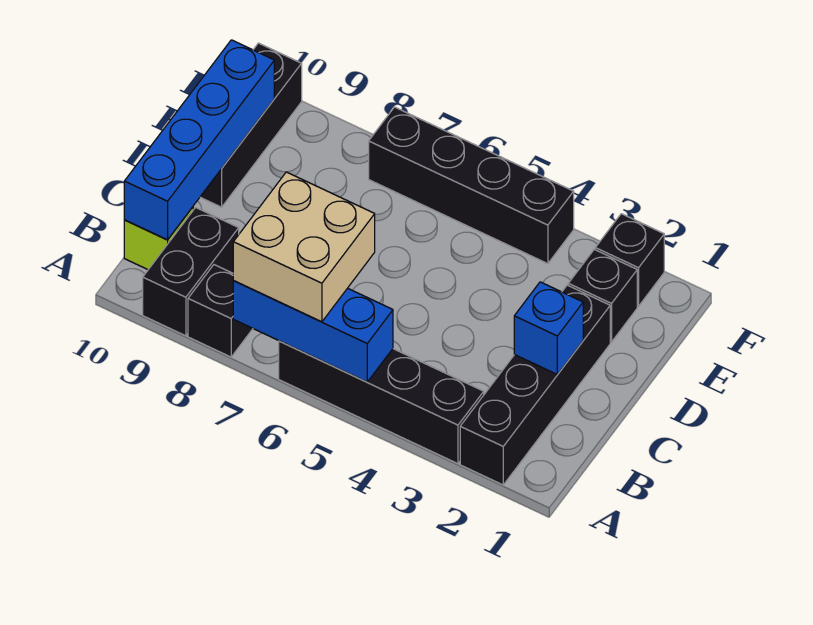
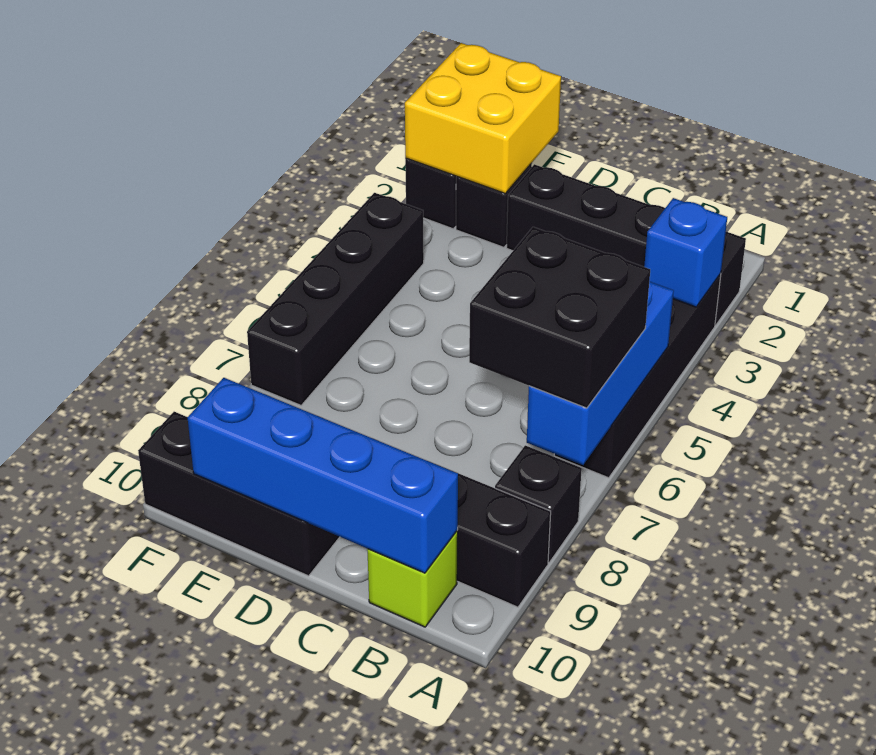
tan brick A6:B7 level 3 -> black brick A6:B7 level 3
blue brick C2 level 2 -> blue brick A3 level 2
none -> yellow brick E1:F2 level 2

